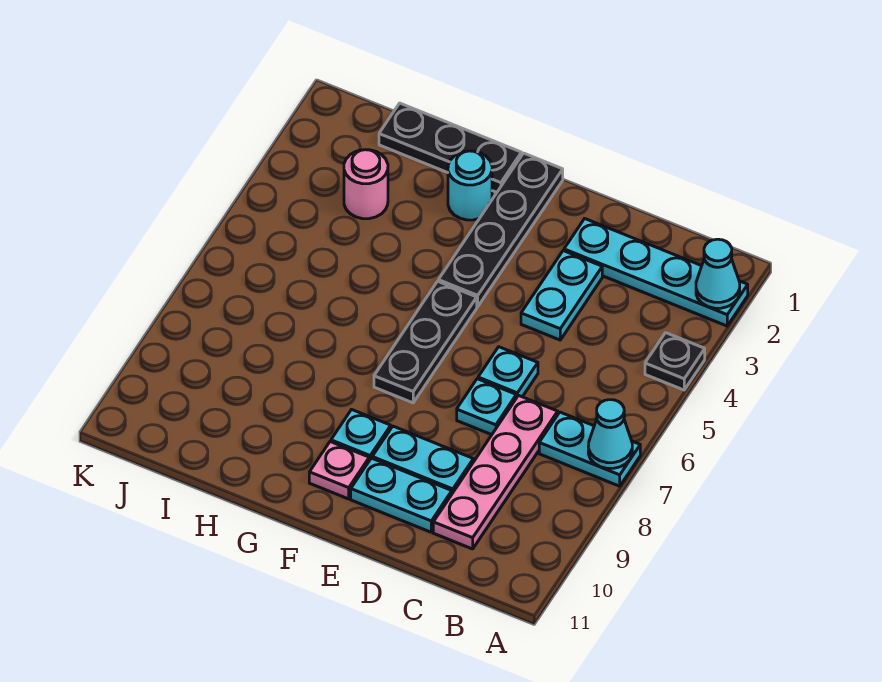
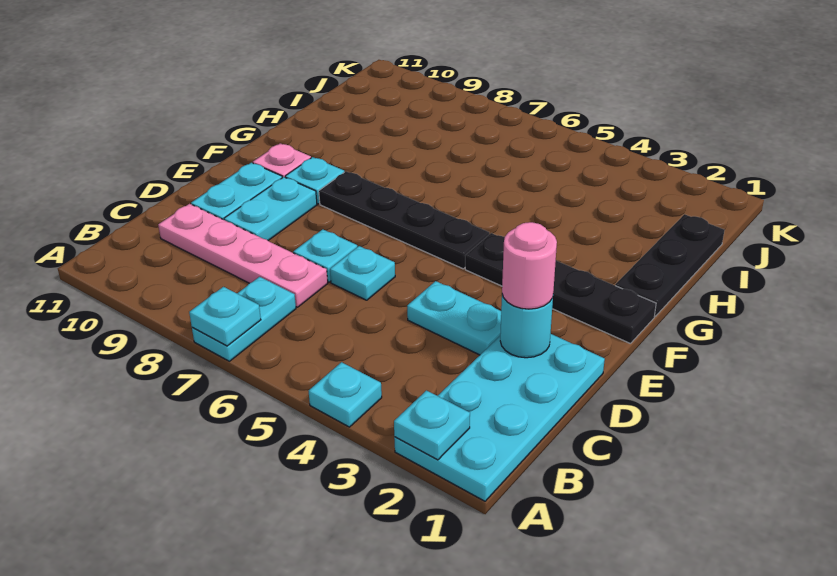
cyan plate A2:D2 level 1 -> cyan plate A1:D2 level 1
cyan cone A2 level 2 -> cyan plate A2 level 2
black plate A4 level 1 -> cyan plate A4 level 1
cyan cone A7 level 2 -> cyan plate A7 level 2
black plate F5:F7 level 1 -> black plate F5:F8 level 1
cyan round brick G2 level 1 -> cyan round brick D2 level 2
pink round brick I3 level 1 -> pink round brick D2 level 3

